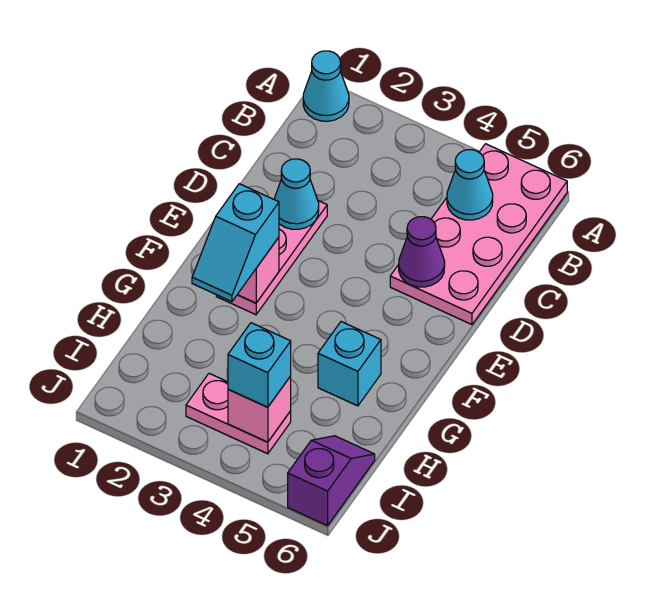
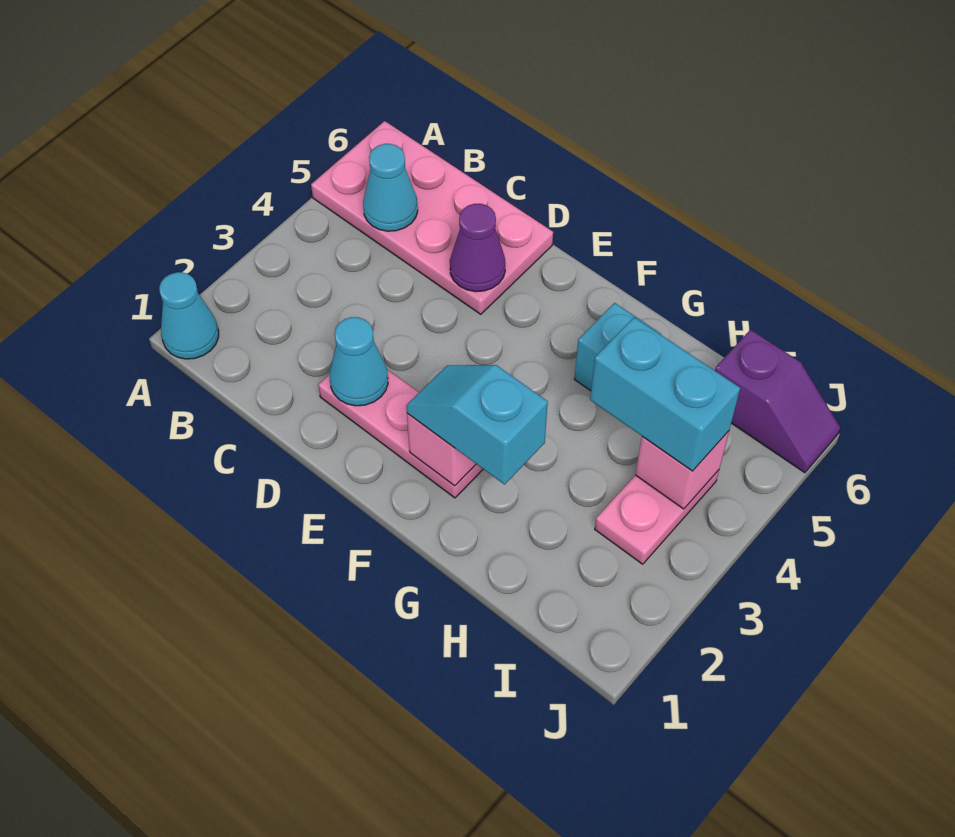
cyan slope F2:G2 level 3 top F -> cyan slope F2:G2 level 3 top G
cyan brick I4 level 3 -> cyan brick H4:I4 level 3
purple slope I6:J6 level 1 top J -> purple slope I6:J6 level 1 top I

